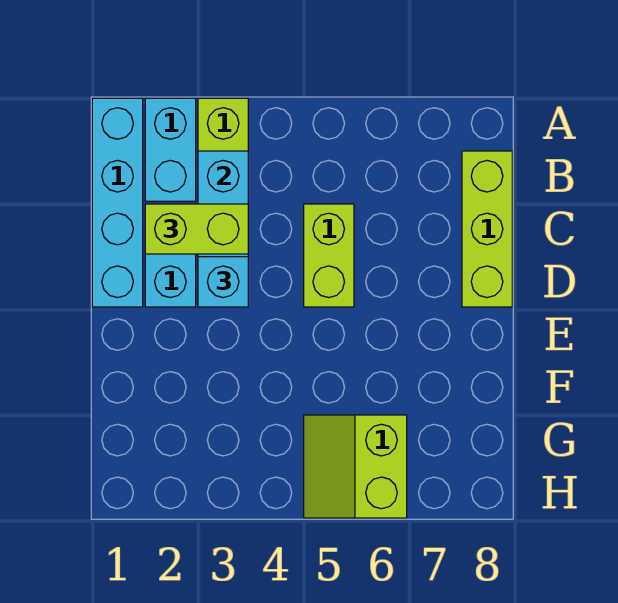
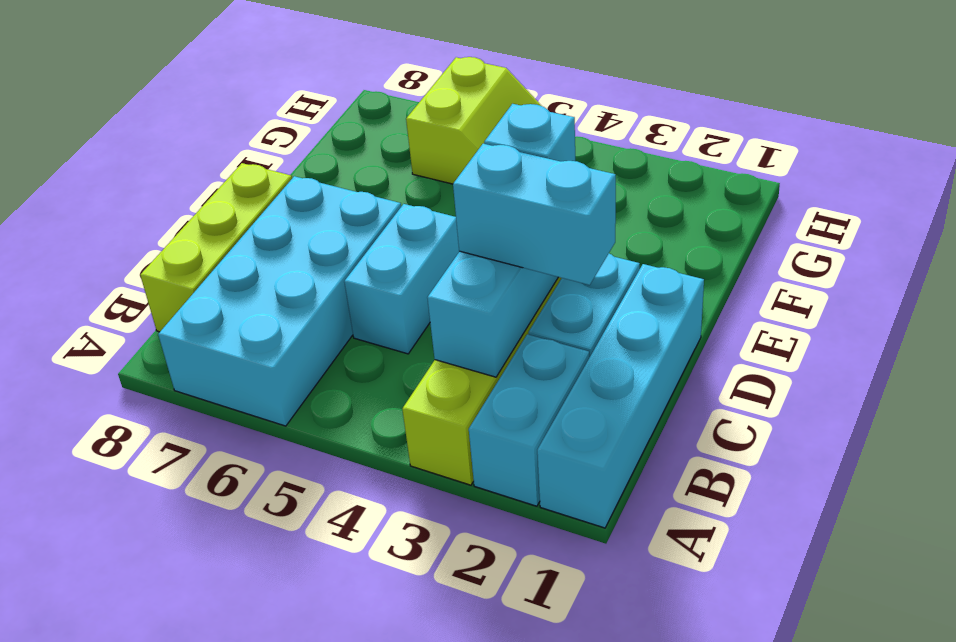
none -> cyan brick A6:D7 level 1
lime brick C2:C3 level 3 -> cyan brick C2:C3 level 3
lime brick C5:D5 level 1 -> cyan brick C5:D5 level 1

